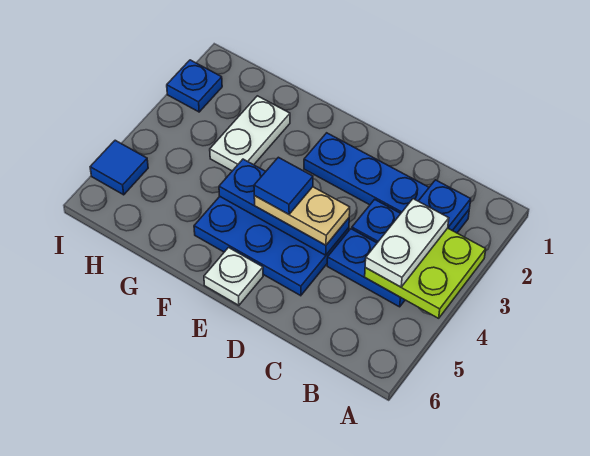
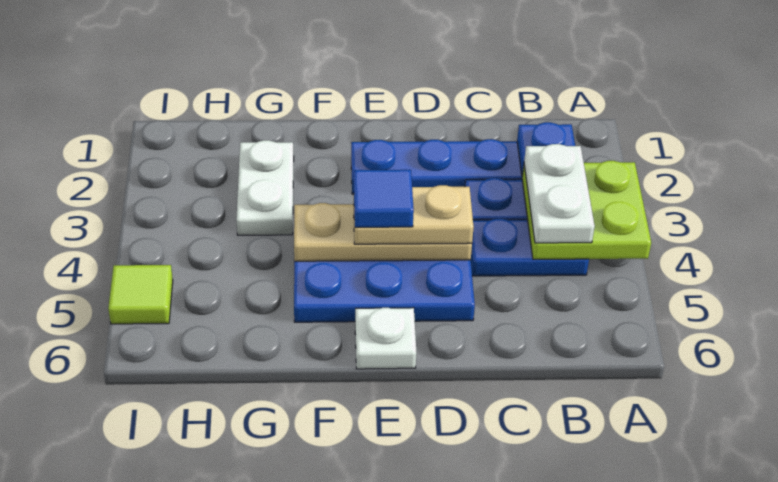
blue plate D4:F4 level 2 -> tan plate D4:F4 level 2
blue plate I2 level 1 -> none
blue tile I5 level 1 -> lime tile I5 level 1

